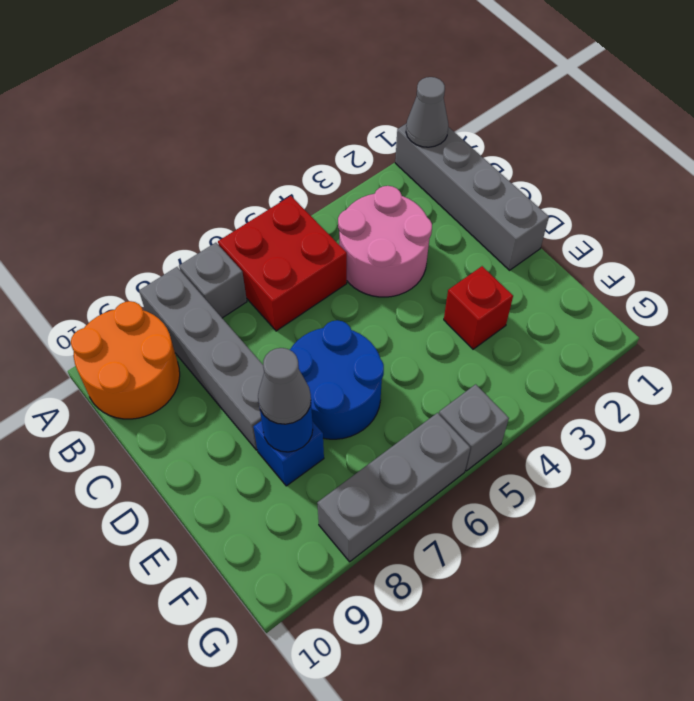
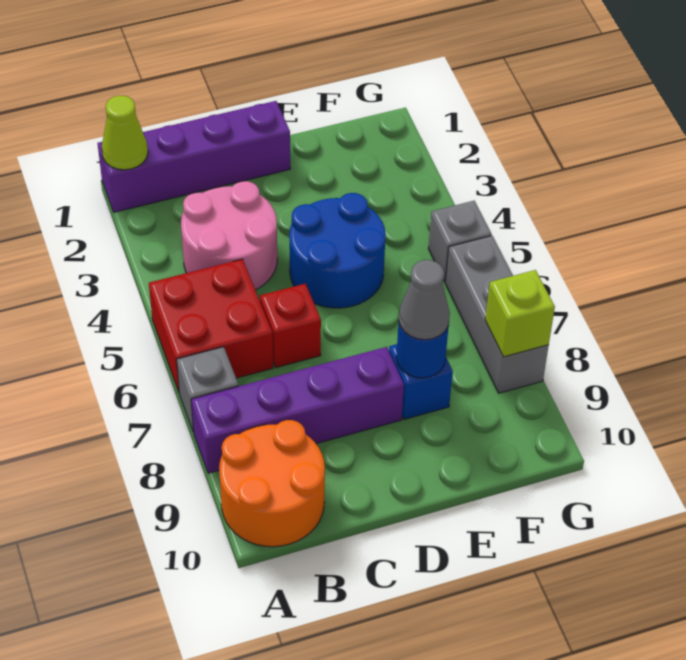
grey brick A1:D1 level 1 -> purple brick A1:D1 level 1
grey cone A1 level 2 -> lime cone A1 level 2
grey brick A8:D8 level 1 -> purple brick A8:D8 level 1
blue round brick D6:E7 level 1 -> blue round brick D4:E5 level 1
red brick E3 level 1 -> red brick C6 level 1
none -> lime brick G8 level 2

